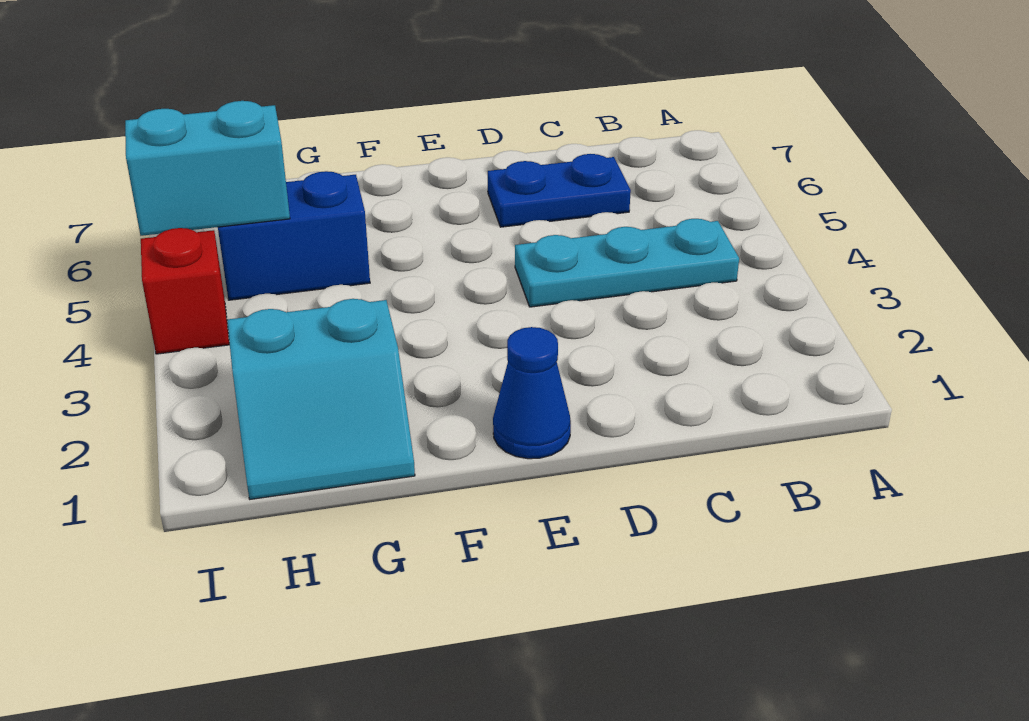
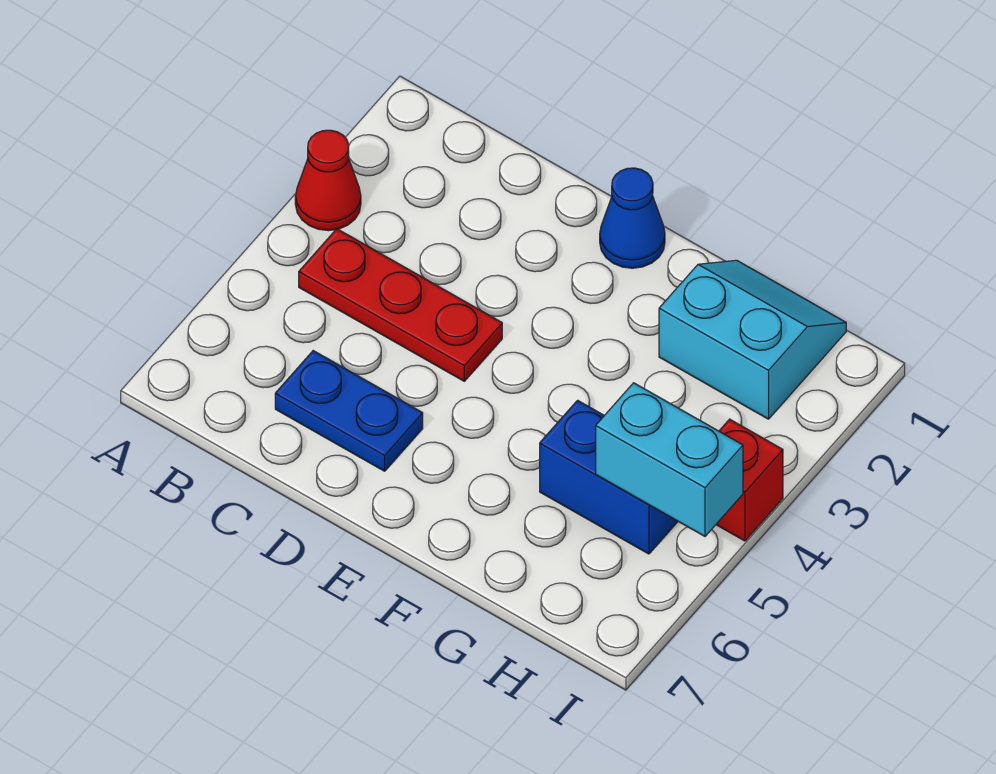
none -> red cone A3 level 1
cyan plate B4:D4 level 1 -> red plate B4:D4 level 1

